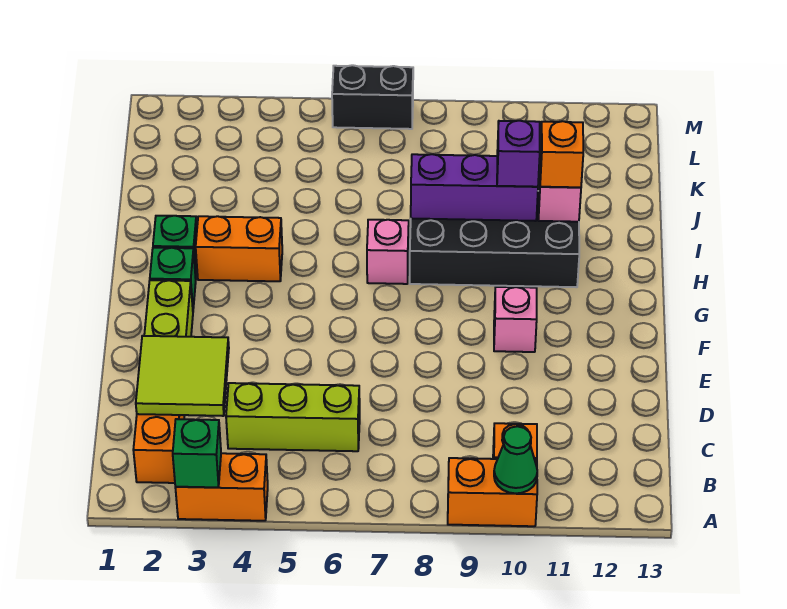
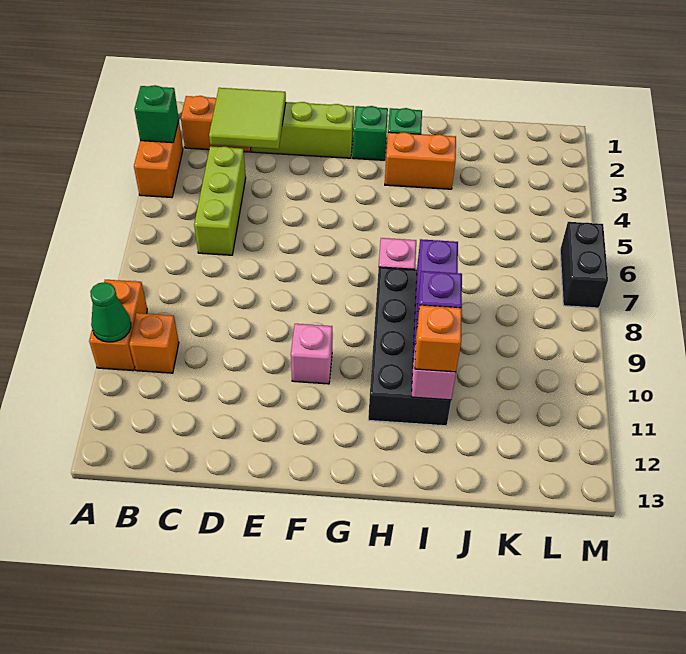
orange brick H3:H4 level 1 -> orange brick H3:I3 level 1

